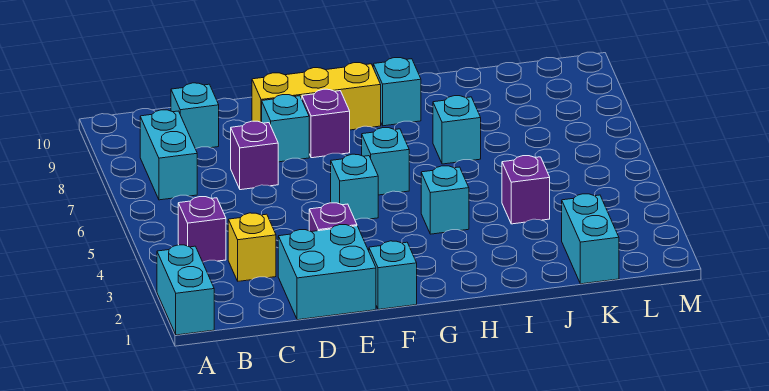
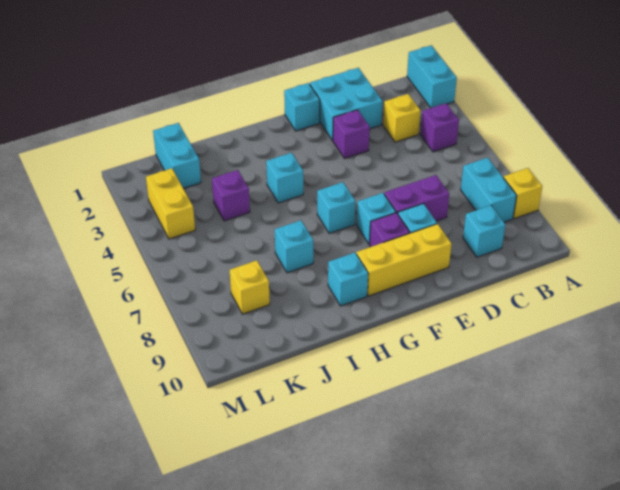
none -> yellow brick A8 level 1
purple brick D7 level 1 -> purple brick D7:E7 level 1
cyan brick F5 level 1 -> cyan brick F7 level 1
none -> yellow brick K8 level 1
none -> yellow brick L3:L4 level 1

